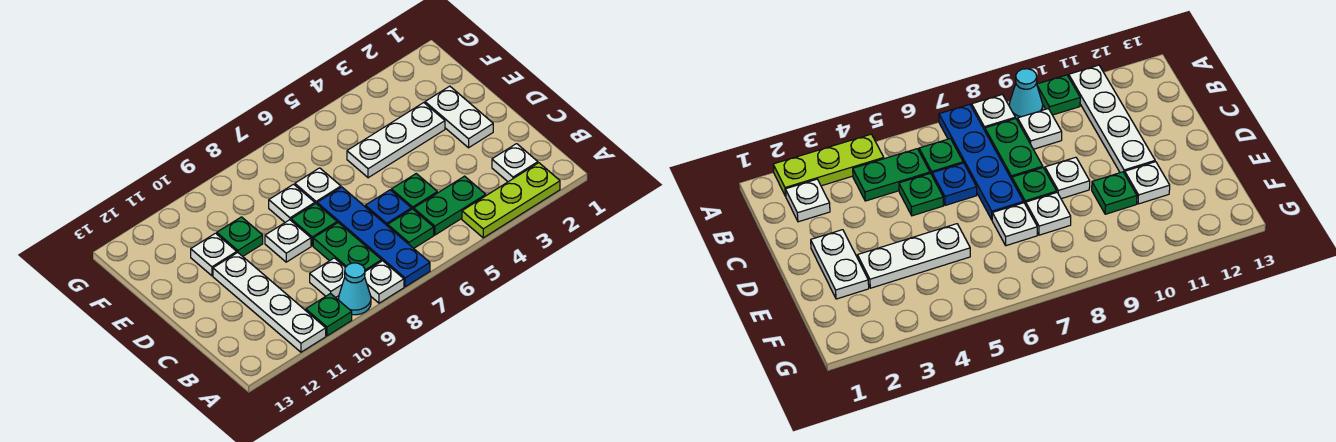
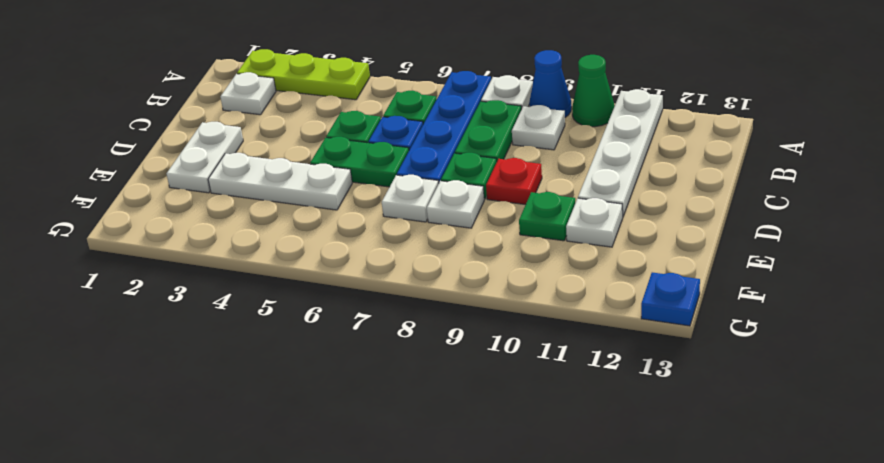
cyan cone A9 level 1 -> blue cone A9 level 1
green plate A10 level 1 -> green cone A10 level 1
green plate B4:B5 level 1 -> green plate D5:D6 level 1
white plate D9 level 1 -> red plate D9 level 1
none -> blue plate G13 level 1

